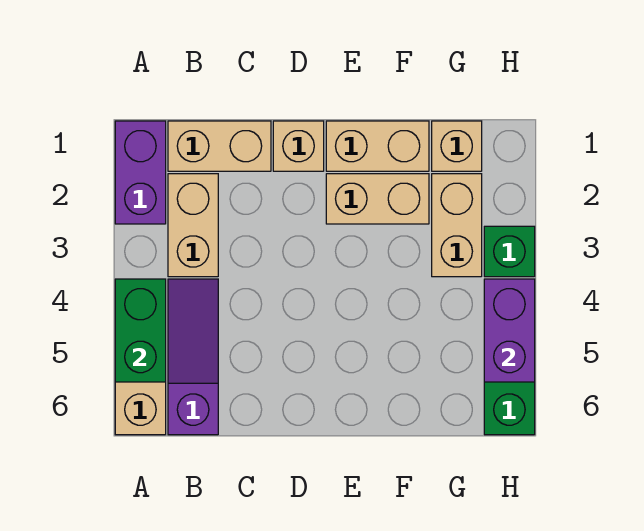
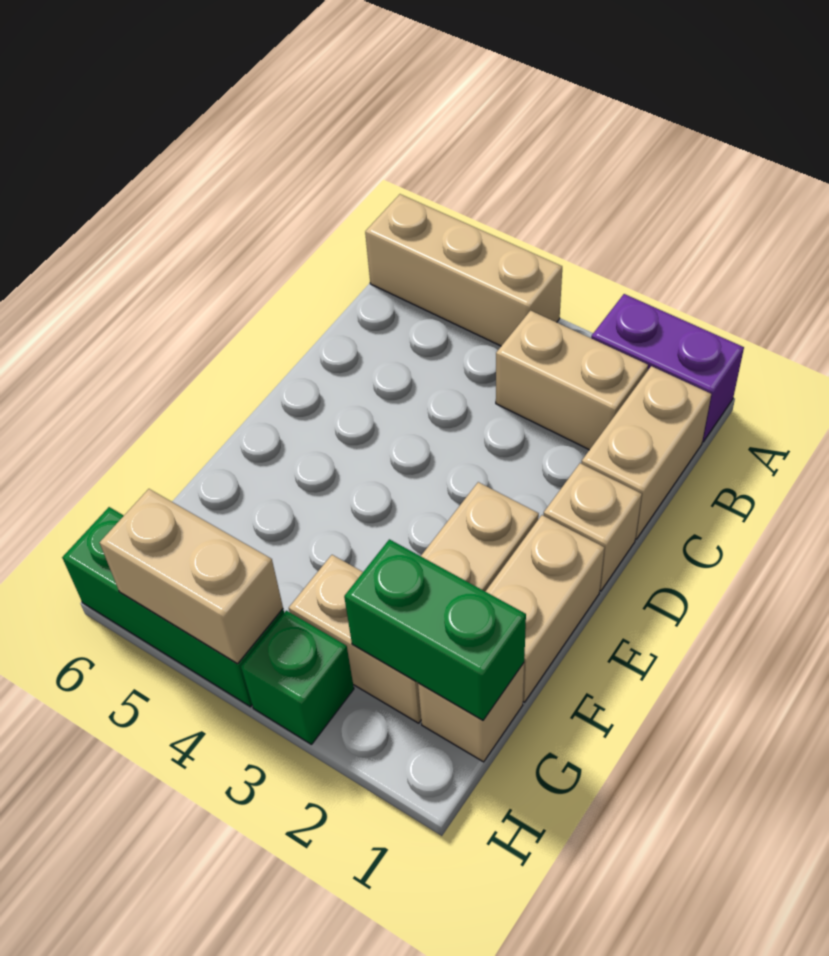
green brick A4:A5 level 2 -> green brick G1:G2 level 2
purple slope B4:B6 level 1 top 6 -> none
purple brick H4:H5 level 2 -> tan brick H4:H5 level 2

